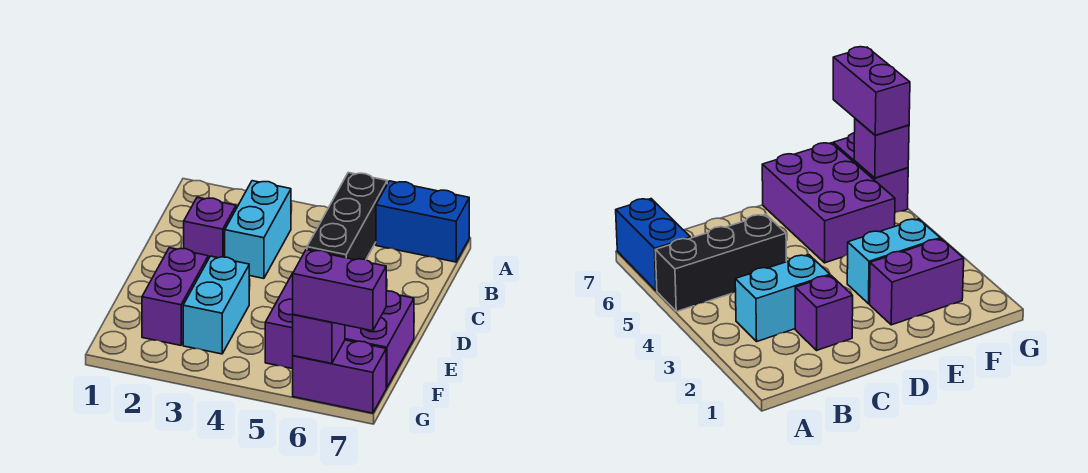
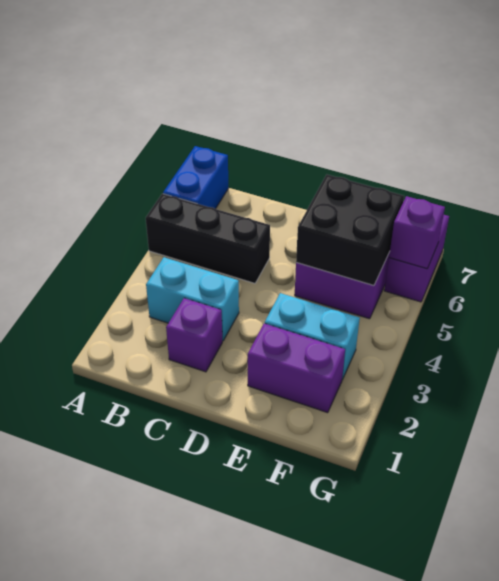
none -> black brick E5:F6 level 2
purple brick G6:G7 level 3 -> none

